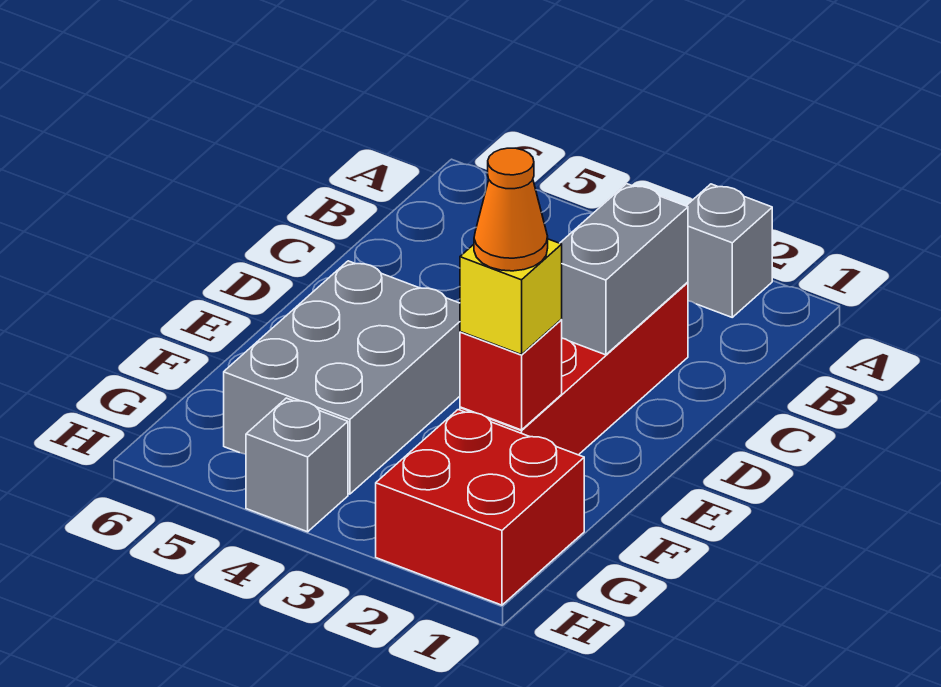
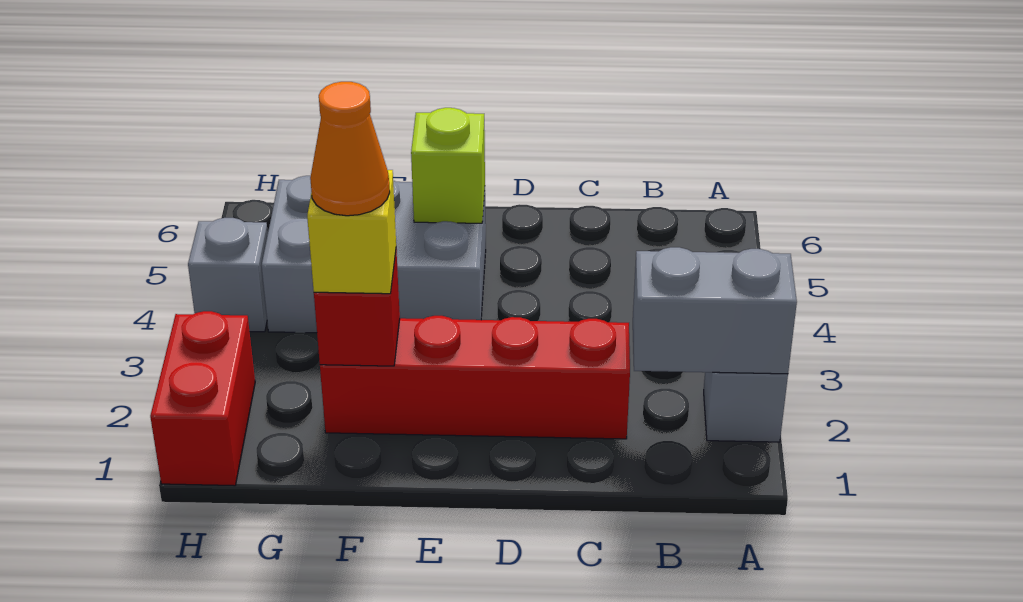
grey brick C2:D2 level 2 -> grey brick A2:B2 level 2
none -> lime brick E5 level 2
red brick G1:H2 level 1 -> red brick H1:H2 level 1

